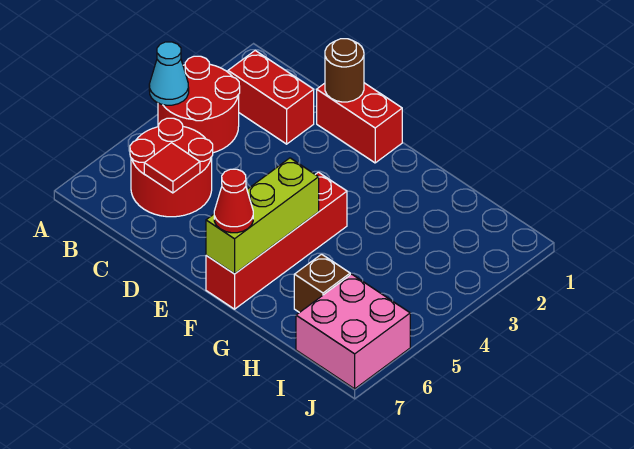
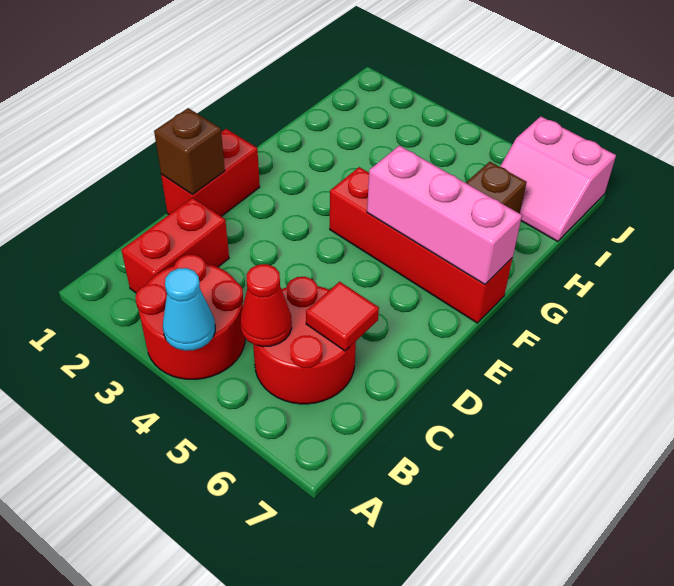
brown round brick D1 level 2 -> brown brick D1 level 2
lime brick F5:F7 level 2 -> pink brick F5:F7 level 2
red cone F7 level 3 -> red cone B5 level 2
pink brick I6:J7 level 1 -> pink slope I6:J7 level 1 top J

